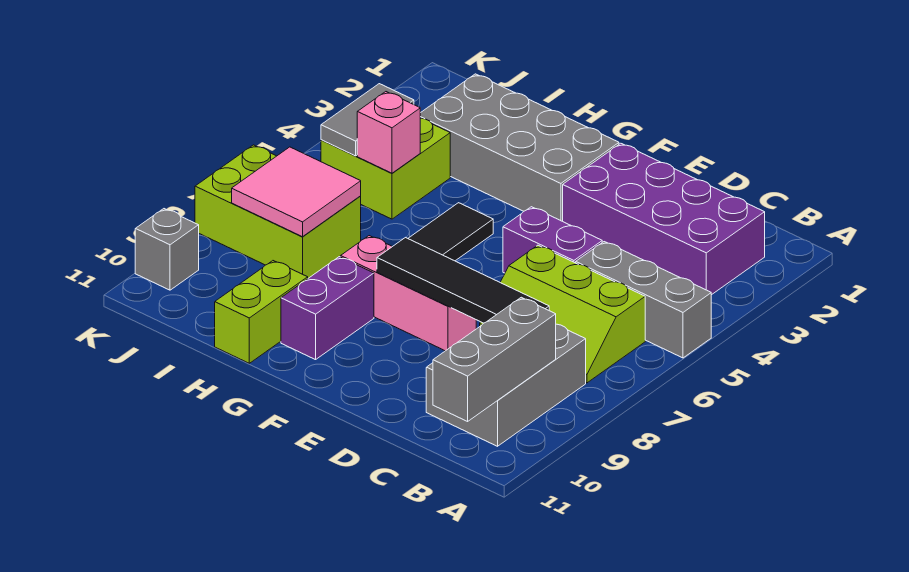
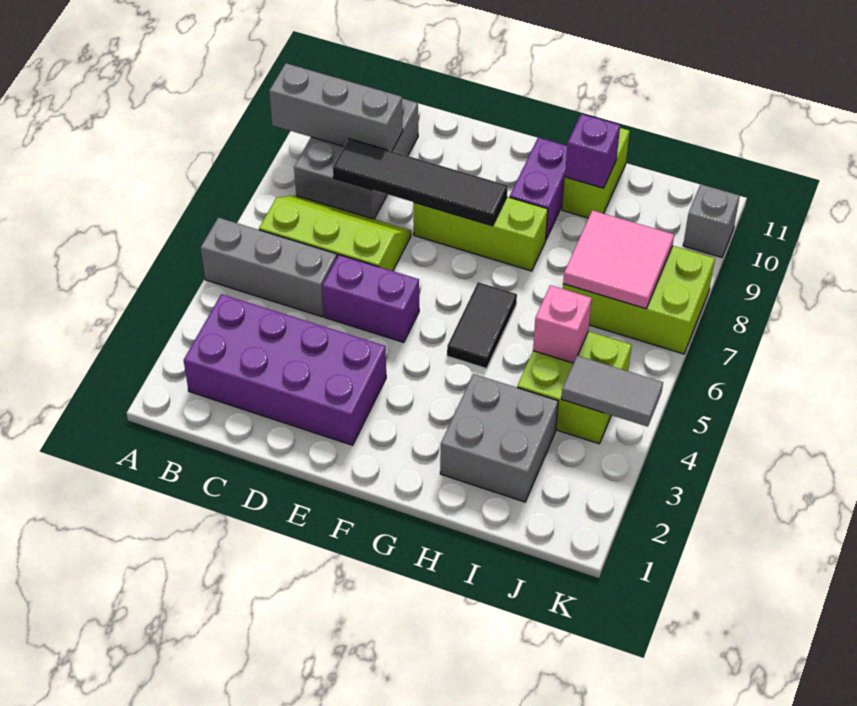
grey brick B9:B11 level 2 -> grey brick A9:C9 level 2
pink brick E8:G8 level 1 -> lime brick E8:G8 level 1
grey brick F2:I3 level 1 -> grey brick H2:I3 level 1
none -> purple brick H10 level 2
grey tile J4:J5 level 2 -> grey tile J4:K4 level 2

